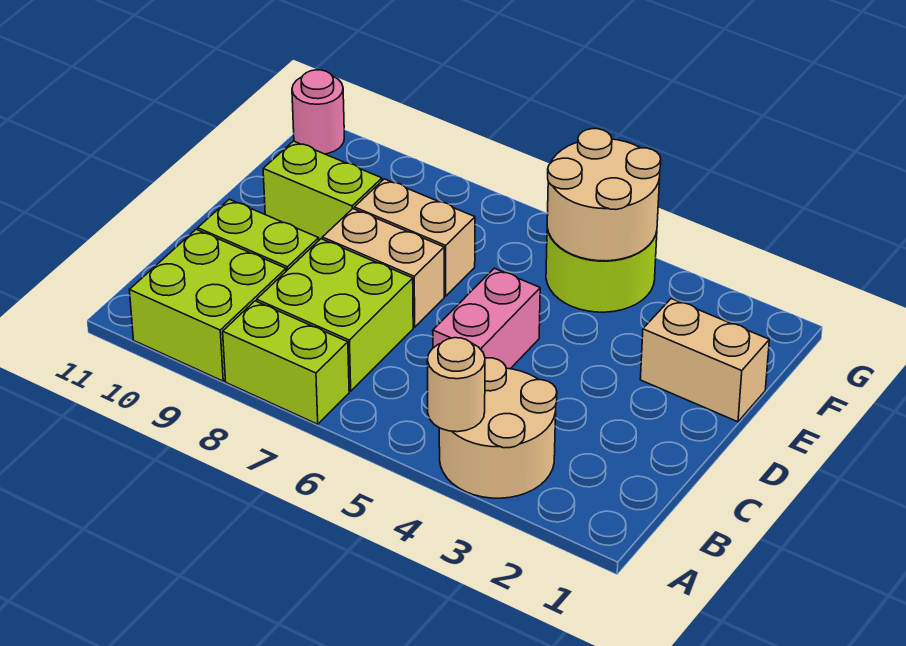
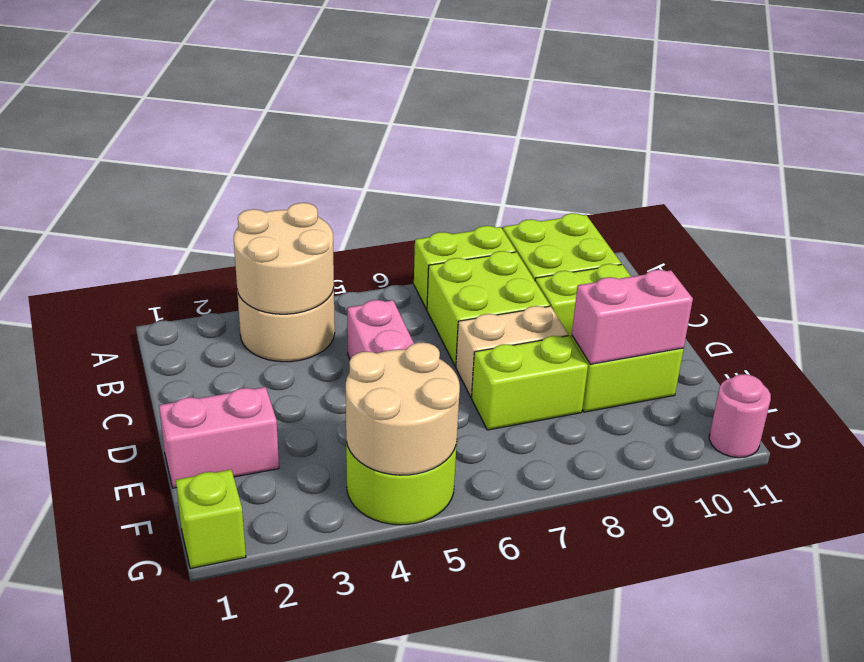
tan round brick A4 level 2 -> tan round brick A3:B4 level 2
tan brick E1:E2 level 1 -> pink brick E1:E2 level 1
tan brick E7:E8 level 1 -> lime brick E7:E8 level 1
none -> pink brick E9:E10 level 2
none -> lime brick G1 level 1

